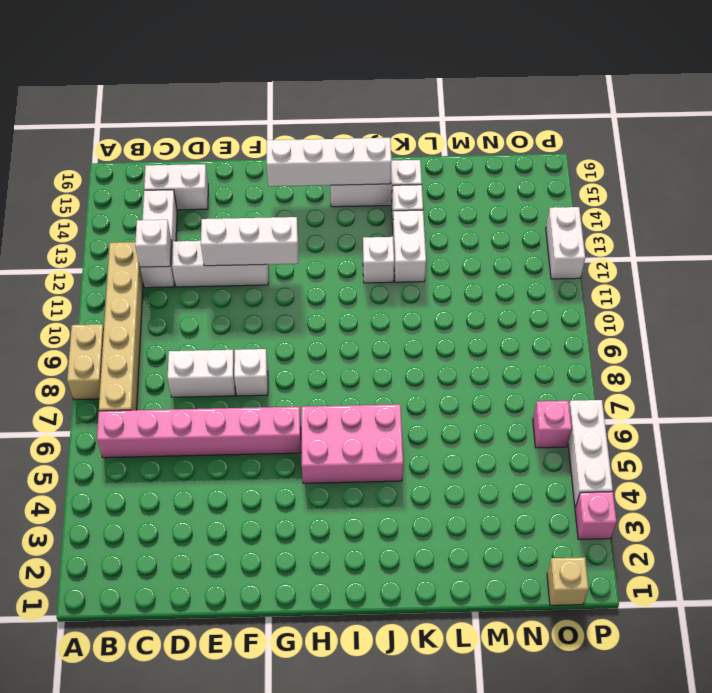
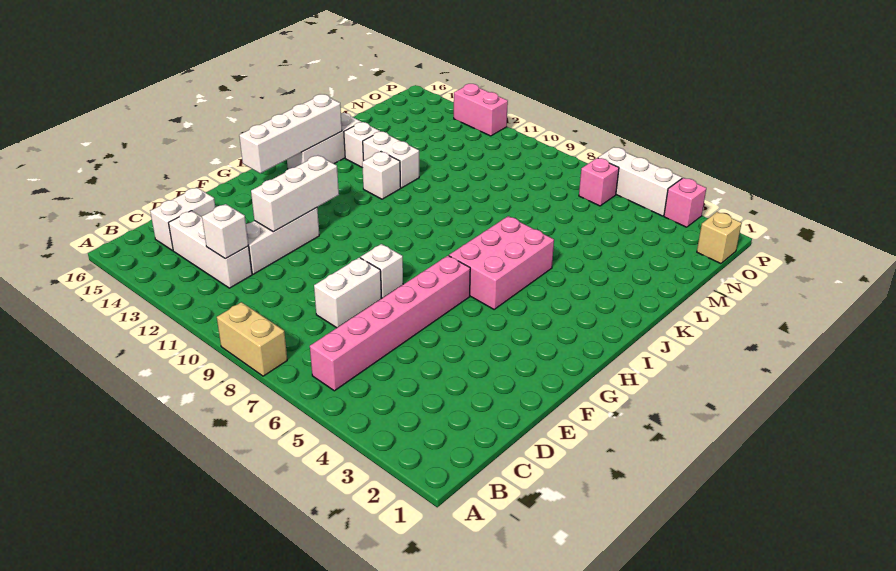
tan brick B7:B12 level 1 -> none
white brick P12:P13 level 1 -> pink brick P12:P13 level 1

